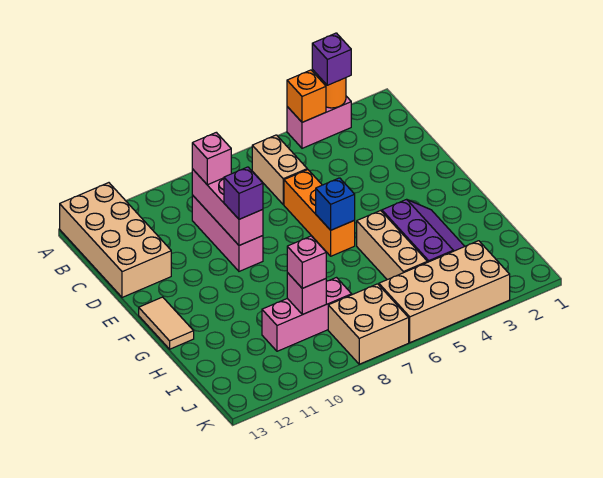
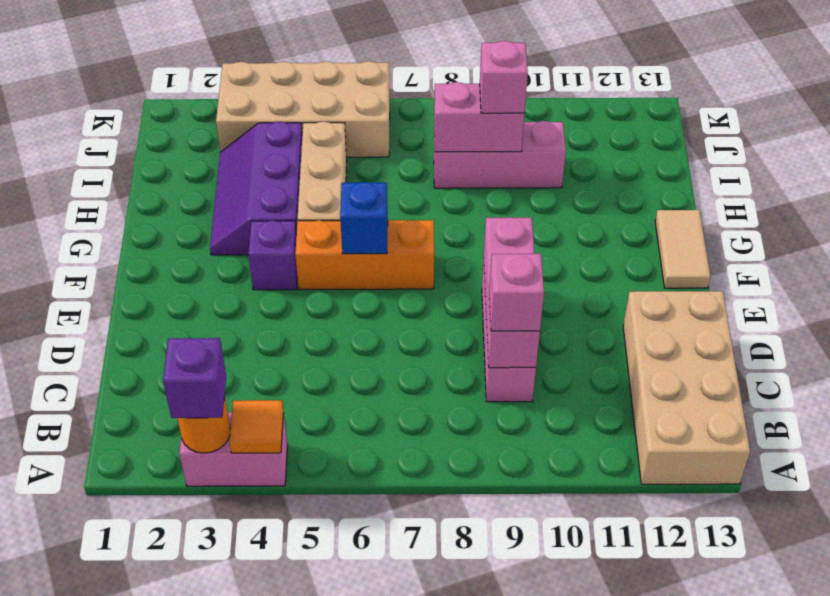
orange brick A4 level 2 -> orange tile A4 level 2
tan brick B6:C6 level 1 -> none
orange brick D6:F6 level 1 -> orange brick F5:F7 level 1
purple brick E9 level 3 -> purple brick F4 level 1
pink brick I9 level 2 -> pink brick I8:I9 level 2
tan brick J7:K8 level 1 -> none

